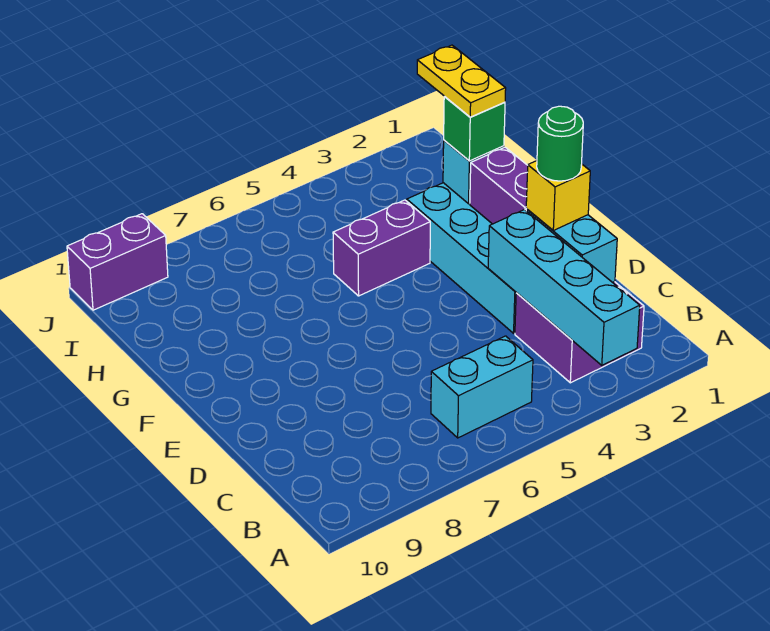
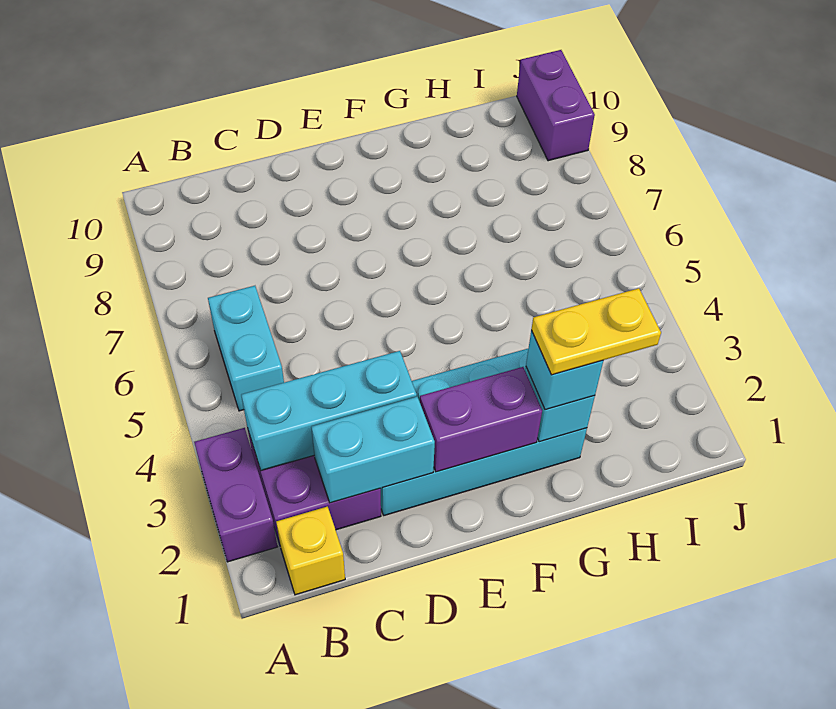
cyan brick A3:D3 level 2 -> cyan brick B3:D3 level 2
yellow brick D2 level 3 -> yellow brick B1 level 1
green round brick D2 level 4 -> none
green brick G2 level 3 -> cyan brick G2 level 3
purple brick G4:G5 level 1 -> purple brick A2:A3 level 1

